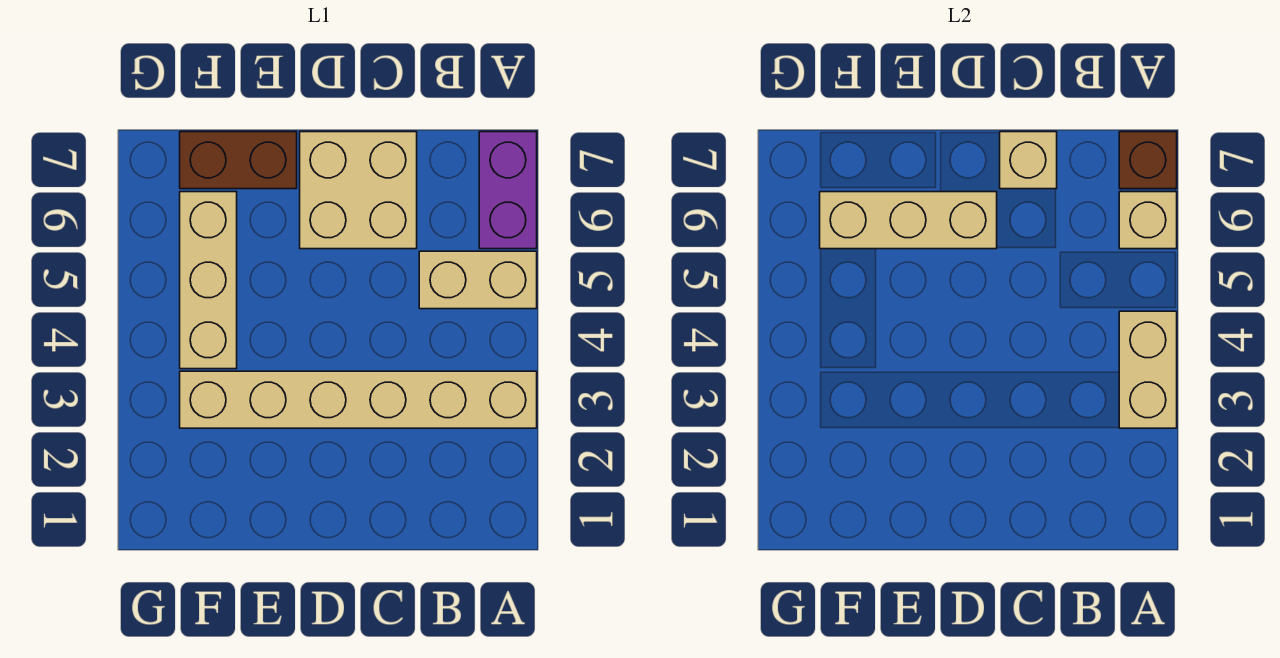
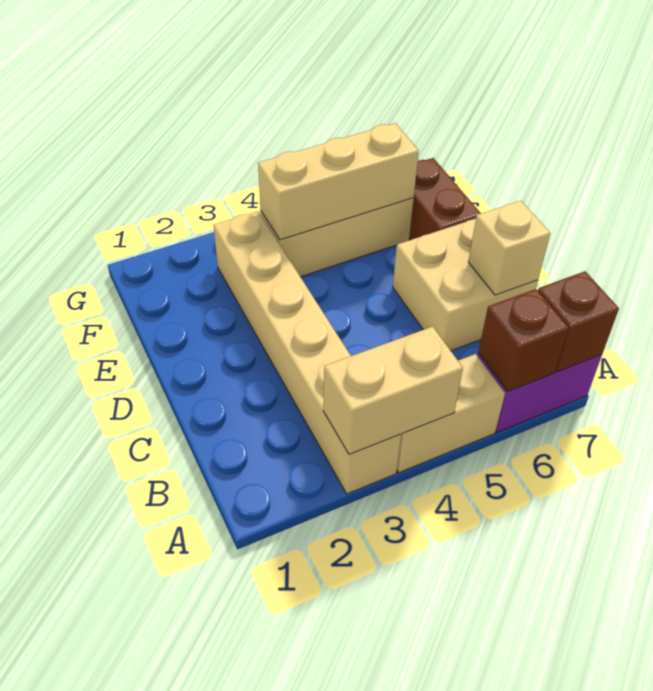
tan brick A5:B5 level 1 -> tan brick A4:A5 level 1
tan brick A6 level 2 -> brown brick A6 level 2
tan brick D6:F6 level 2 -> tan brick F4:F6 level 2

